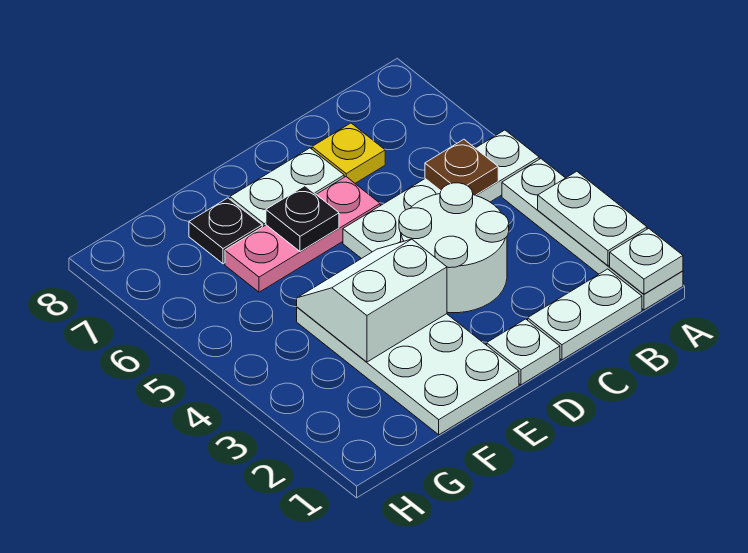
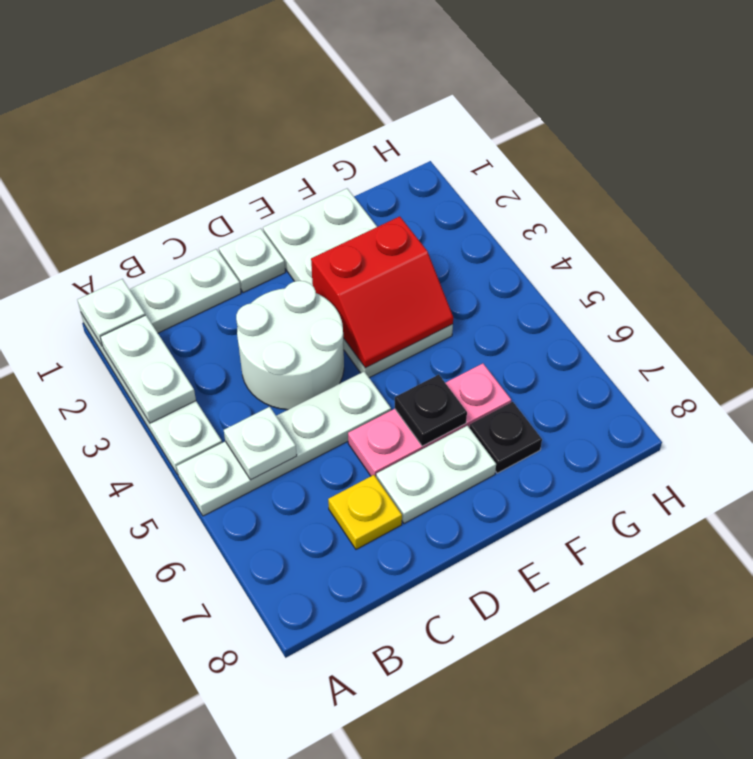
brown plate B5 level 2 -> white plate B5 level 2
white slope E3:F4 level 2 top 3 -> red slope E3:F4 level 2 top 3

